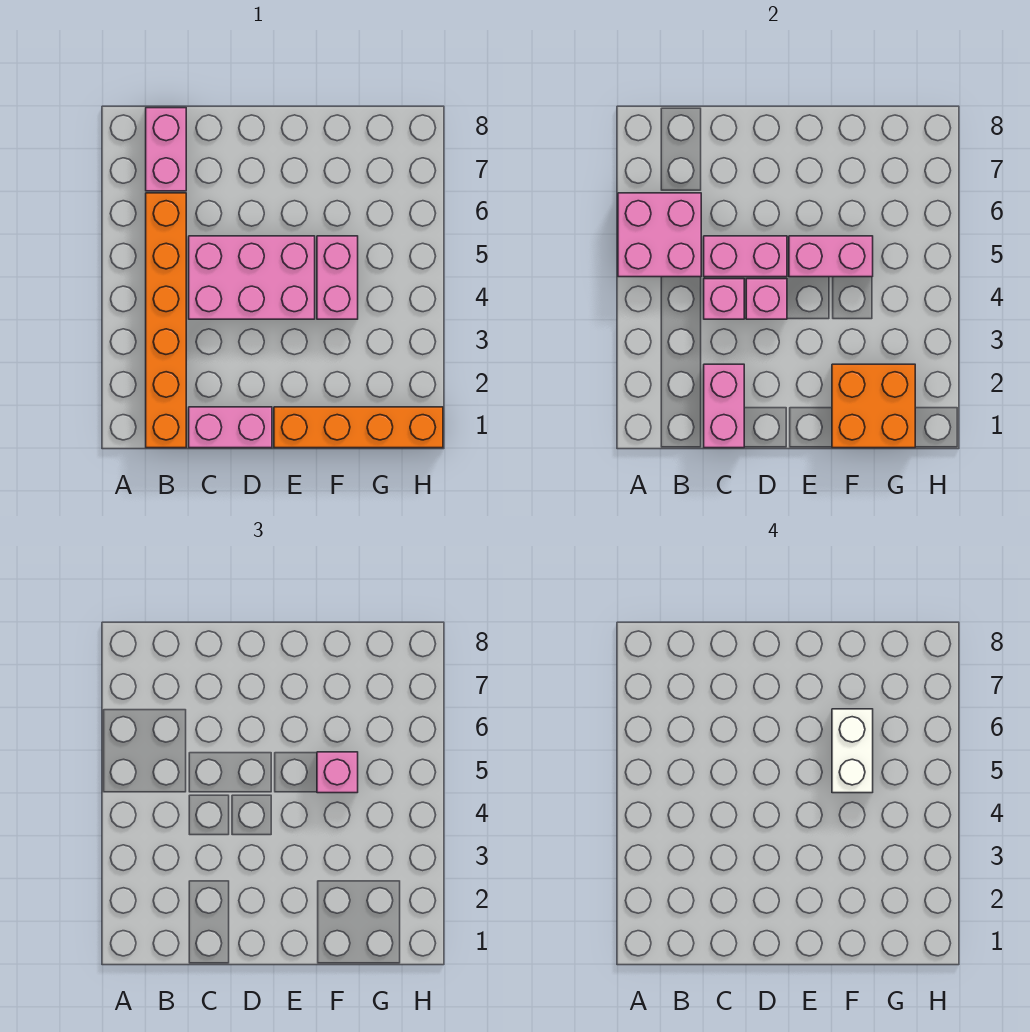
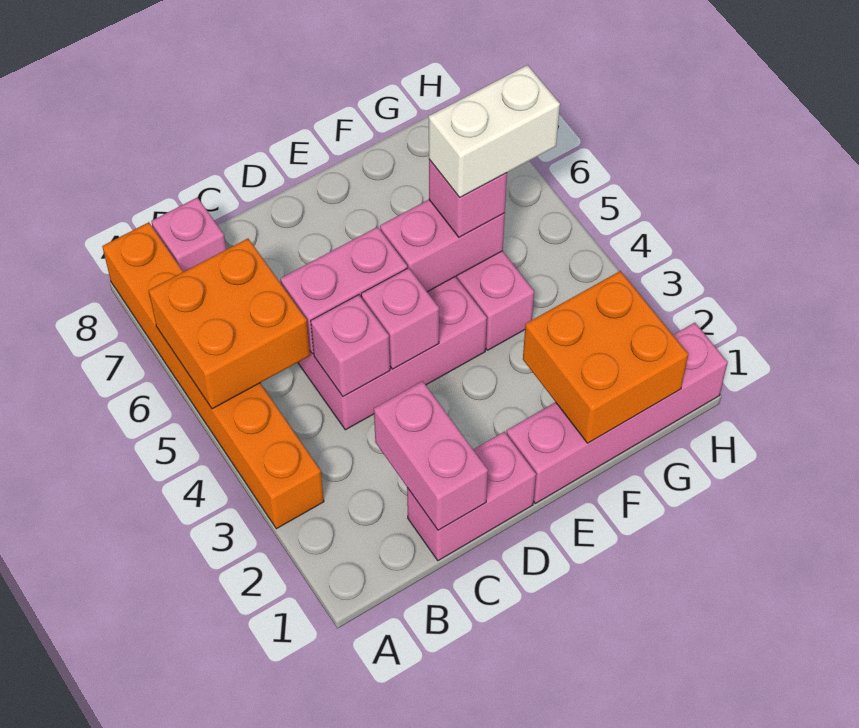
pink brick A5:B6 level 2 -> orange brick A5:B6 level 2
orange brick B1:B6 level 1 -> orange brick A3:A8 level 1
pink brick B7:B8 level 1 -> pink brick B8 level 1
orange brick E1:H1 level 1 -> pink brick E1:H1 level 1
white brick F5:F6 level 4 -> white brick F5:G5 level 4

